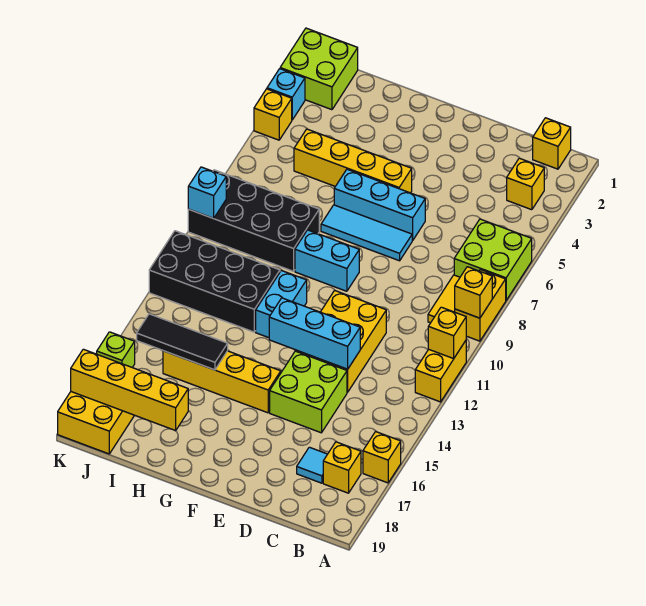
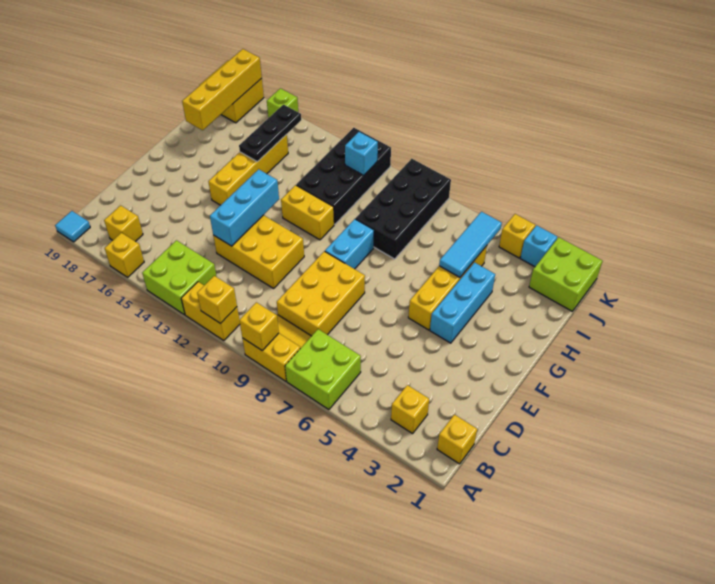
none -> yellow brick C8:E9 level 1
cyan tile C17 level 1 -> cyan tile A19 level 1
lime brick D14:E15 level 1 -> lime brick A13:B14 level 1
cyan brick E6:G6 level 1 -> cyan brick F4:H4 level 1
cyan tile E7:G7 level 1 -> cyan tile H5:J5 level 2
cyan brick G11:G12 level 1 -> yellow brick G11:G12 level 1
black tile H15:J15 level 2 -> black plate H15:J15 level 2
cyan brick K9 level 2 -> cyan brick J11 level 2

